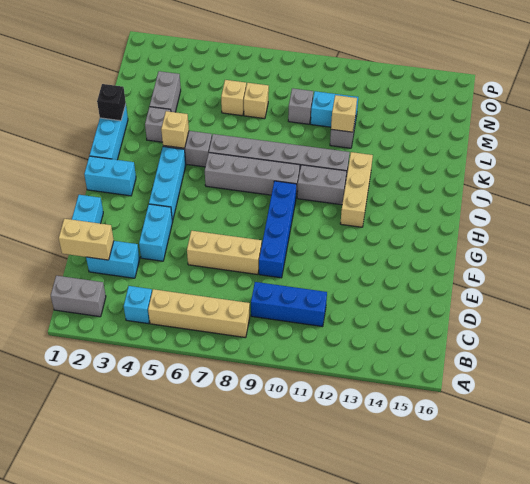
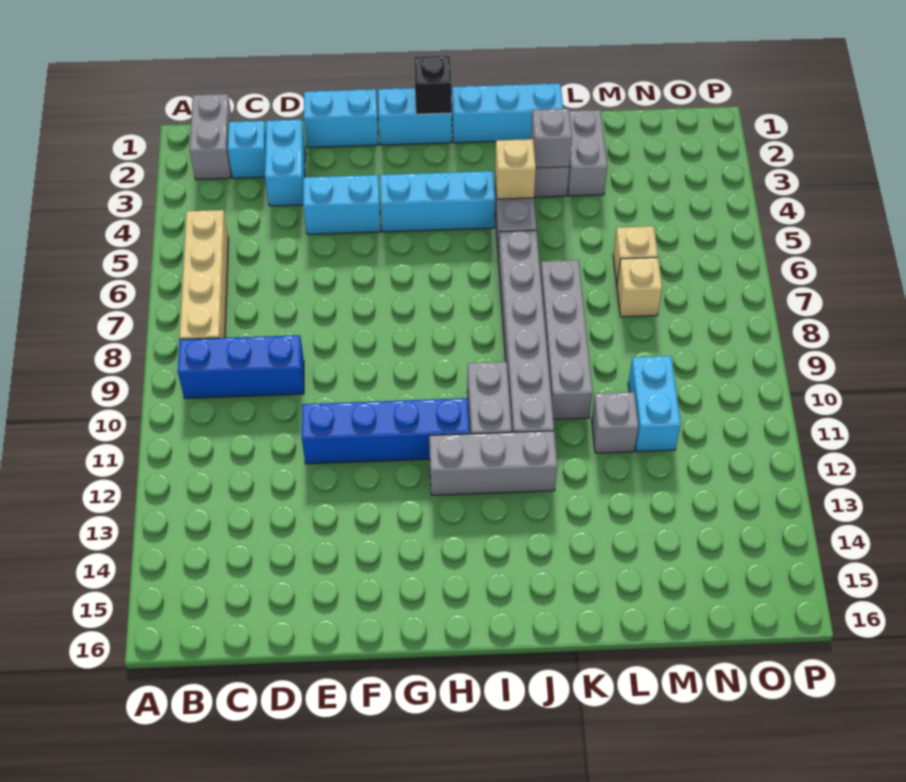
cyan brick B4 level 1 -> cyan brick C2 level 1
blue brick C9:C11 level 1 -> blue brick B9:D9 level 1
tan brick D1:D2 level 2 -> none
tan brick E6:E8 level 1 -> none
blue brick E9:H9 level 1 -> blue brick E11:H11 level 1
cyan brick H1:H2 level 1 -> cyan brick G1:H1 level 1
tan brick H12:J12 level 1 -> grey brick H12:J12 level 1
grey brick I6:I9 level 1 -> grey brick K7:K10 level 1
black brick K1 level 2 -> black brick H1 level 2
grey brick L3:M3 level 1 -> grey brick L2:L3 level 1
tan brick L11 level 2 -> none
grey brick M9 level 1 -> grey brick K3 level 2

